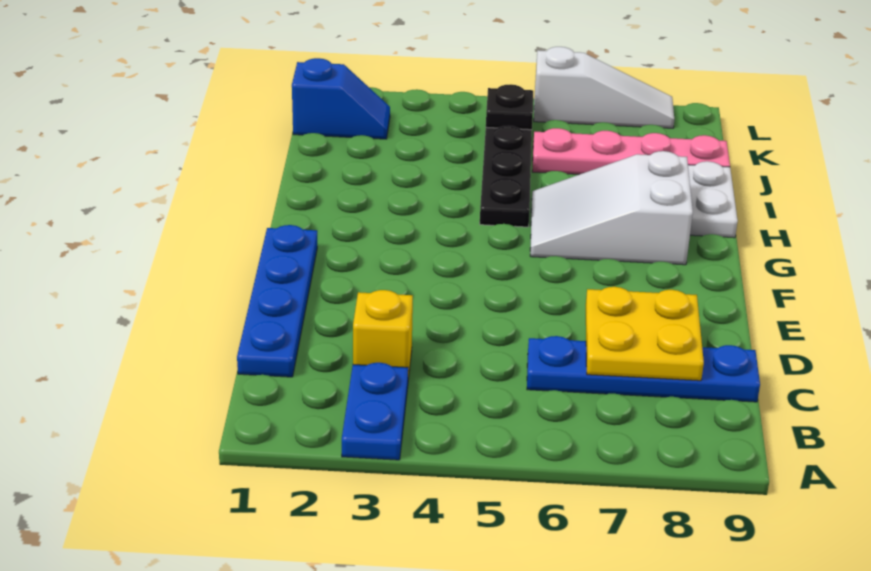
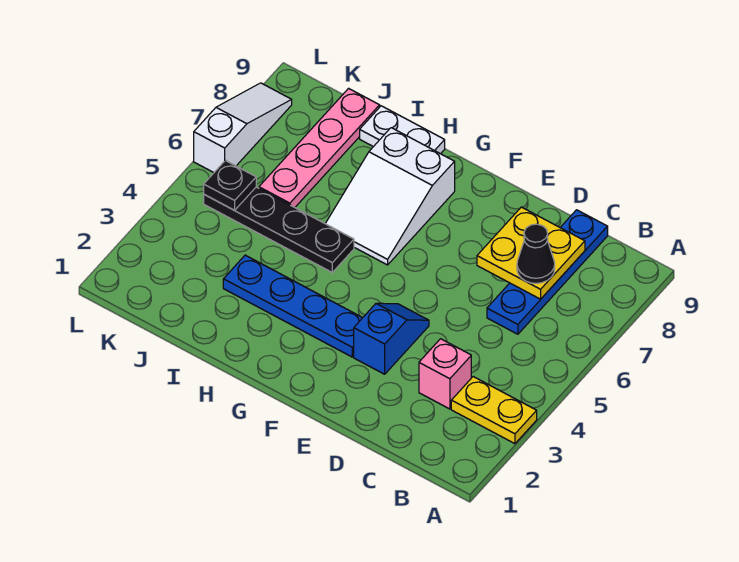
blue plate A3:B3 level 1 -> yellow plate A3:B3 level 1
blue plate C1:F1 level 1 -> blue plate F3:I3 level 1
yellow brick C3 level 1 -> pink brick C3 level 1
none -> black cone C7 level 3
blue slope K1:K2 level 1 top 1 -> blue slope E3:E4 level 1 top 3

